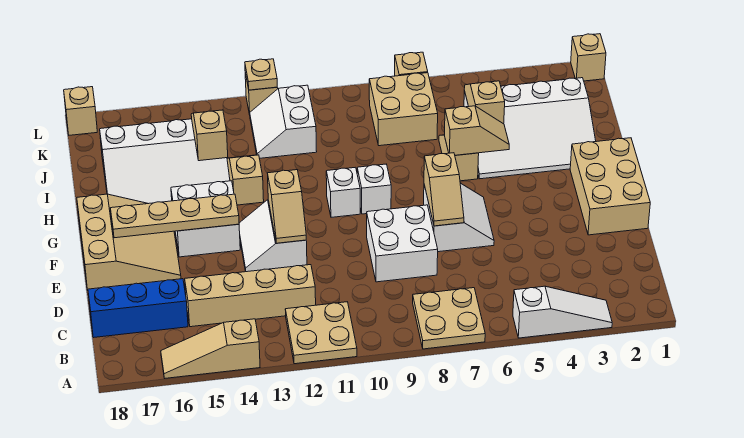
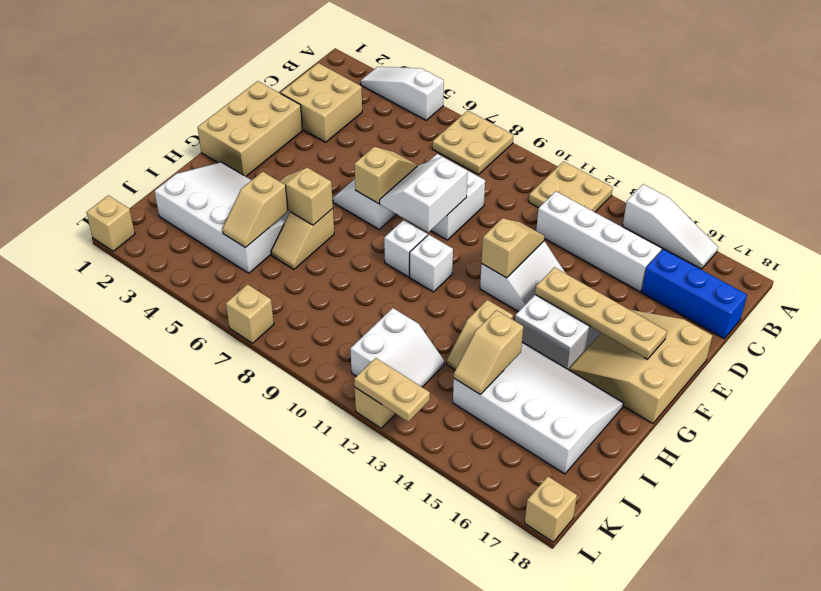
tan slope A14:A16 level 1 top 14 -> white slope A14:A16 level 1 top 14
tan brick C12:C15 level 1 -> white brick C12:C15 level 1
none -> white slope E8:F9 level 2 top 9
tan brick J7:K8 level 1 -> tan brick C2:D3 level 1
tan plate L12 level 2 -> tan plate L12:L13 level 2

